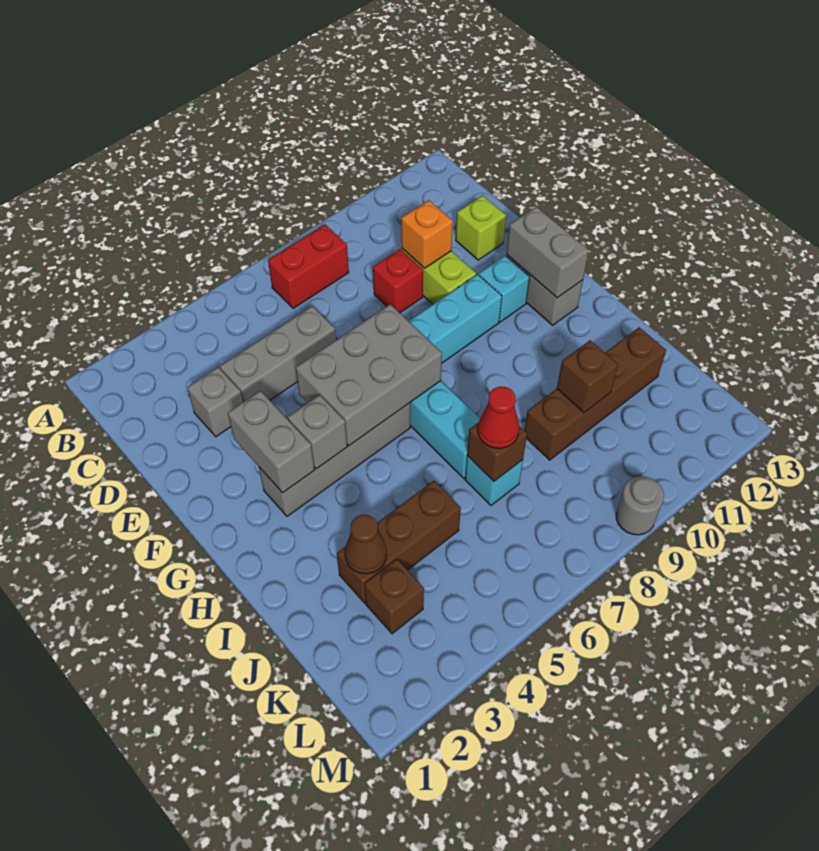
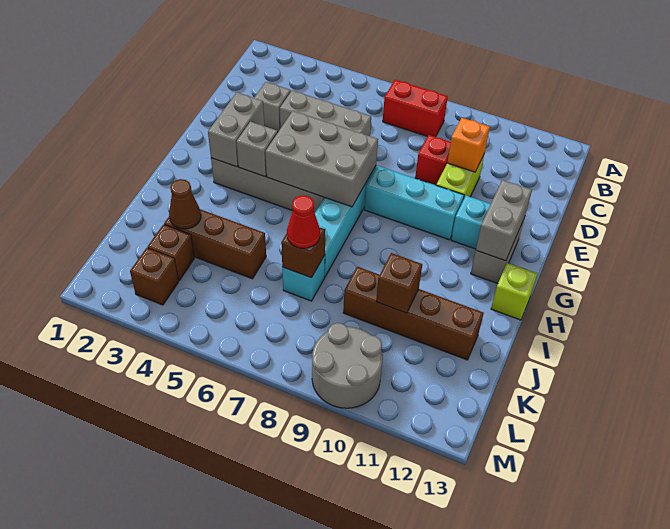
lime brick D12 level 1 -> lime brick H13 level 1
none -> brown brick L3 level 1
grey round brick M9 level 1 -> grey round brick L9:M10 level 1

